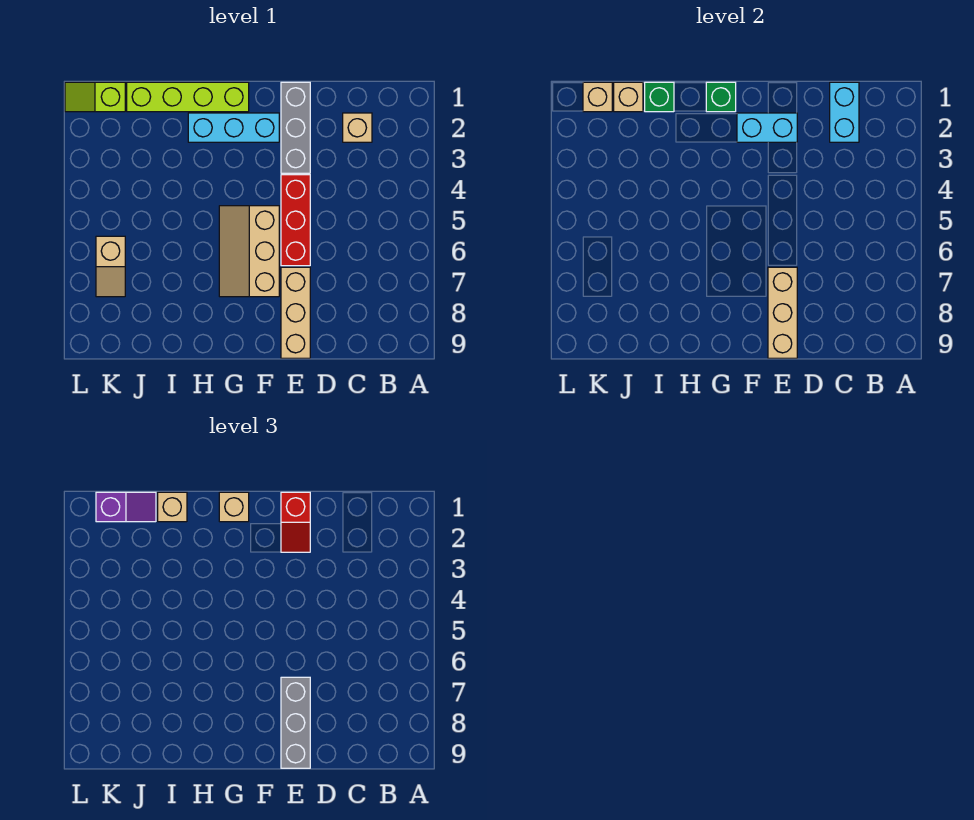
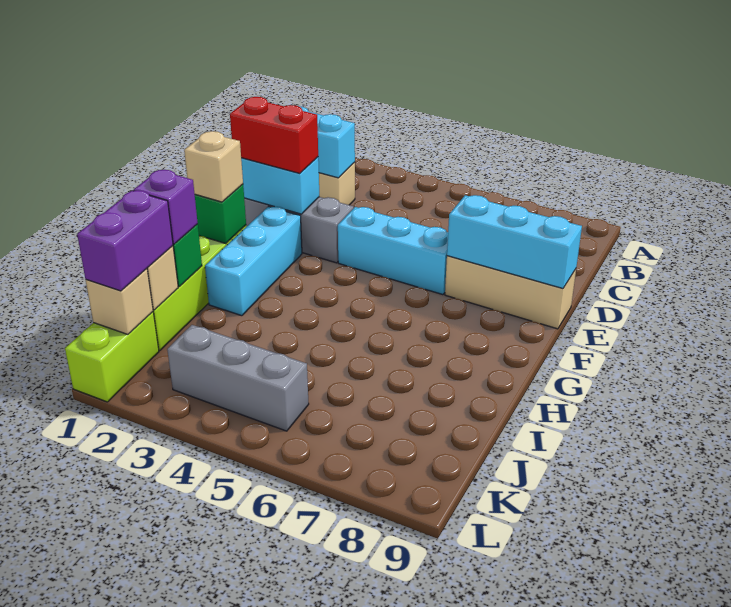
red slope E1:E2 level 3 top 1 -> red brick E1:E2 level 3
cyan brick E2:F2 level 2 -> cyan brick E1:E2 level 2
red brick E4:E6 level 1 -> cyan brick E4:E6 level 1
tan brick E7:E9 level 2 -> cyan brick E7:E9 level 2
grey brick E7:E9 level 3 -> grey brick K3:K5 level 1
tan slope F5:G7 level 1 top F -> none
tan brick I1 level 3 -> purple brick I1 level 3
purple slope J1:K1 level 3 top K -> purple brick J1:K1 level 3
lime slope K1:L1 level 1 top K -> lime brick K1:L1 level 1
tan slope K6:K7 level 1 top 6 -> none

